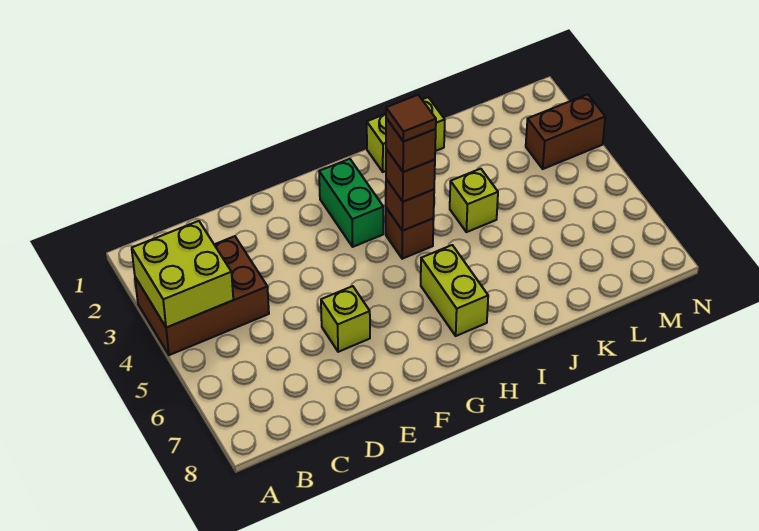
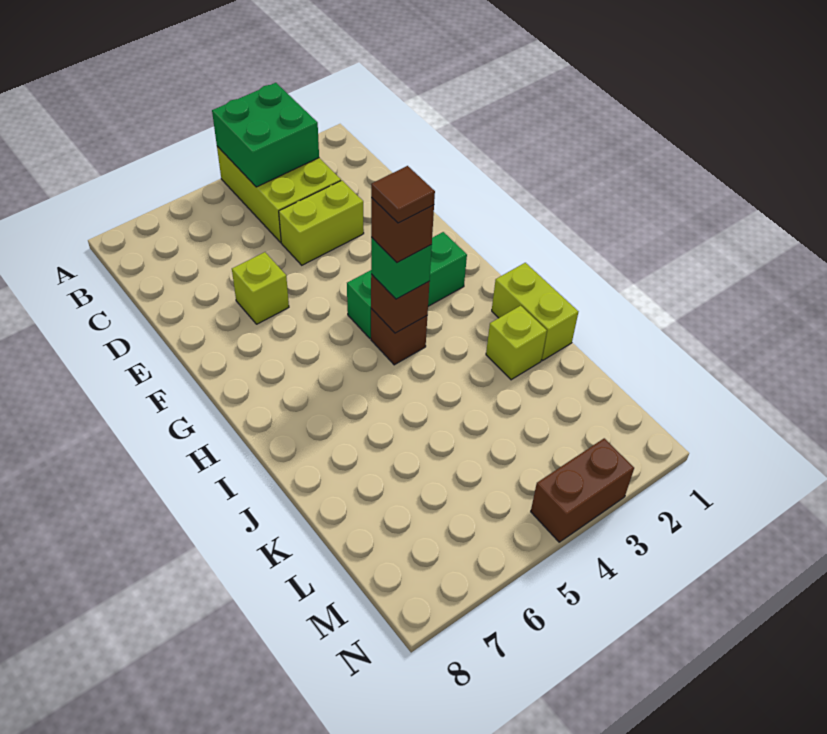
brown brick A3:C4 level 1 -> lime brick A3:C4 level 1
lime brick A3:B4 level 2 -> green brick A3:B4 level 2
green brick G2:G3 level 1 -> green brick G2:G4 level 1
brown brick H4 level 3 -> green brick H4 level 3
lime brick H6:H7 level 1 -> lime brick D3:D4 level 1
lime brick J4 level 1 -> lime brick J2 level 1
brown brick M3:N3 level 1 -> brown brick N3:N4 level 1

